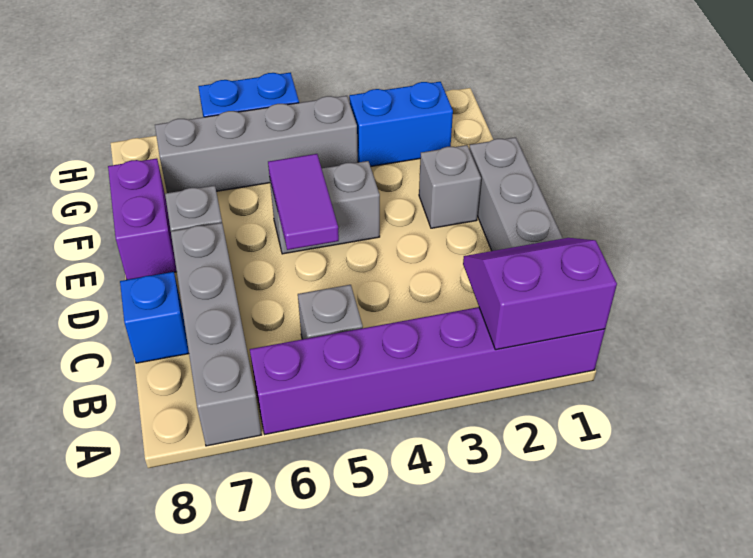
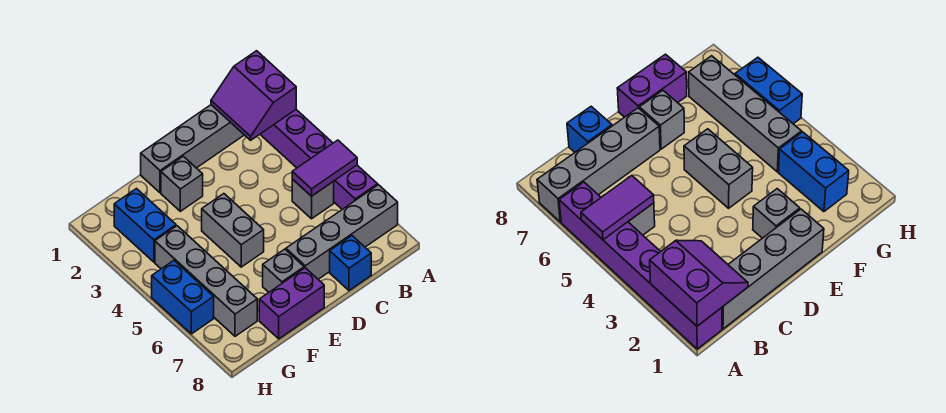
purple tile D5:E5 level 2 -> purple tile A5:B5 level 2

